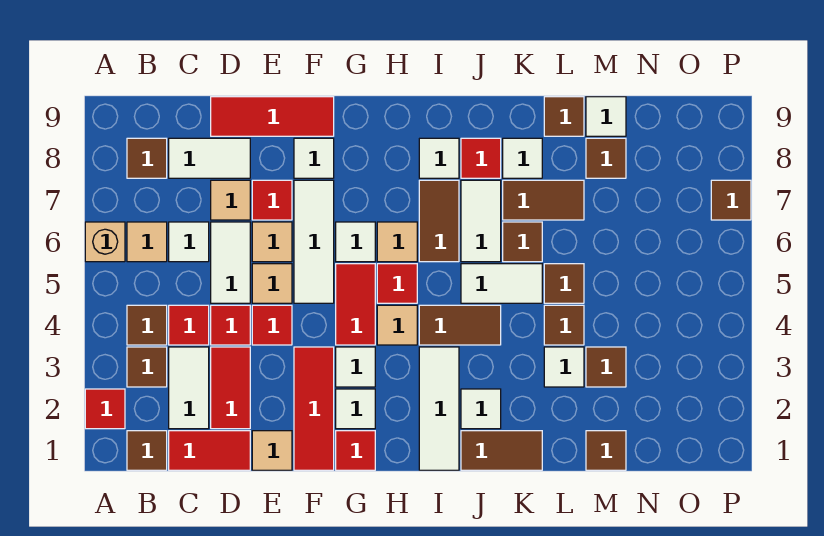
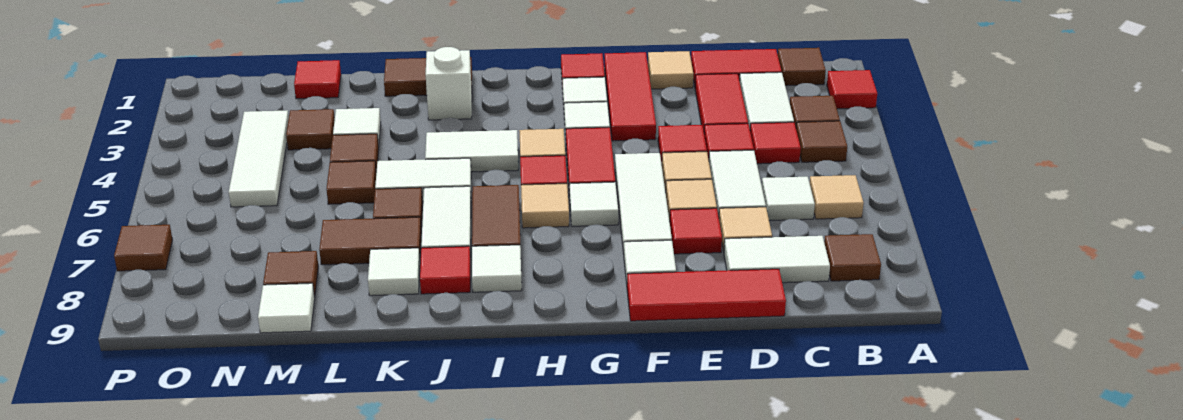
tan brick A6 level 1 -> none
white tile I1:I3 level 1 -> white tile N3:N5 level 1
brown tile I4:J4 level 1 -> white tile I4:J4 level 1
white tile J2 level 1 -> white brick J2 level 1
brown tile L9 level 1 -> none
brown tile M1 level 1 -> red tile M1 level 1

